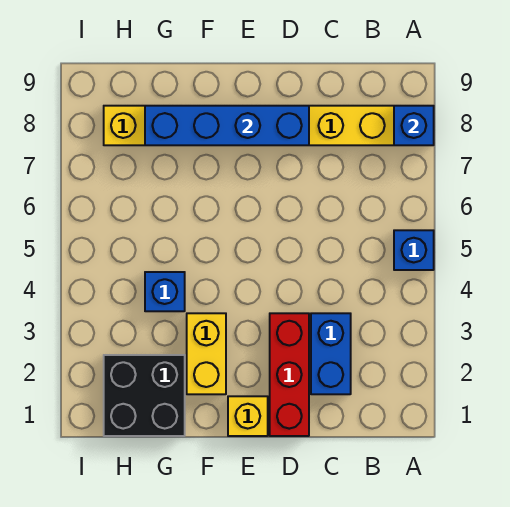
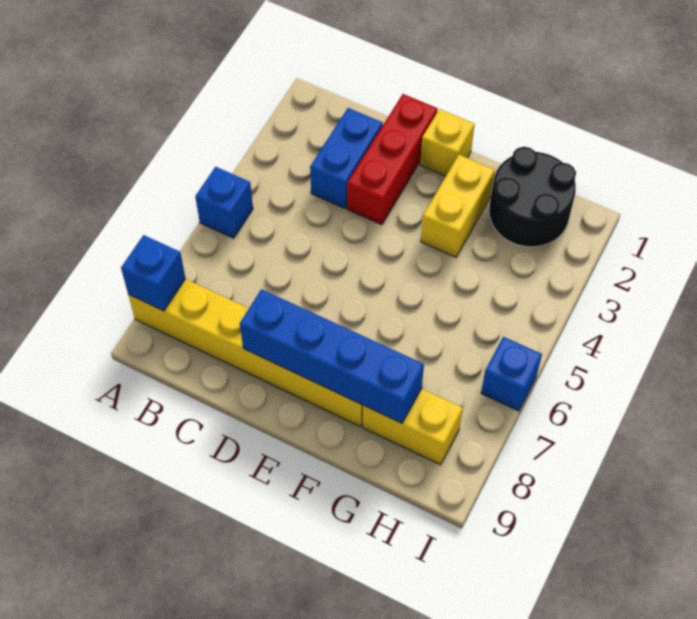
black brick G1:H2 level 1 -> black round brick G1:H2 level 1
blue brick G4 level 1 -> blue brick I6 level 1

